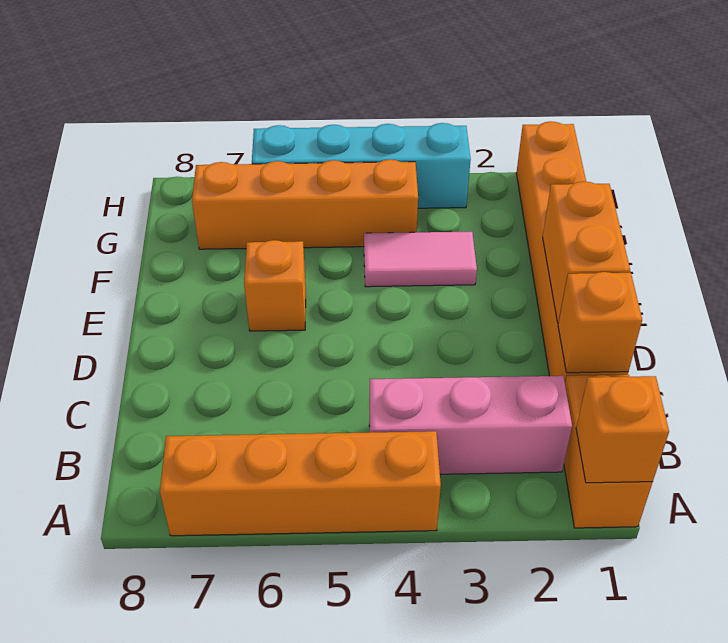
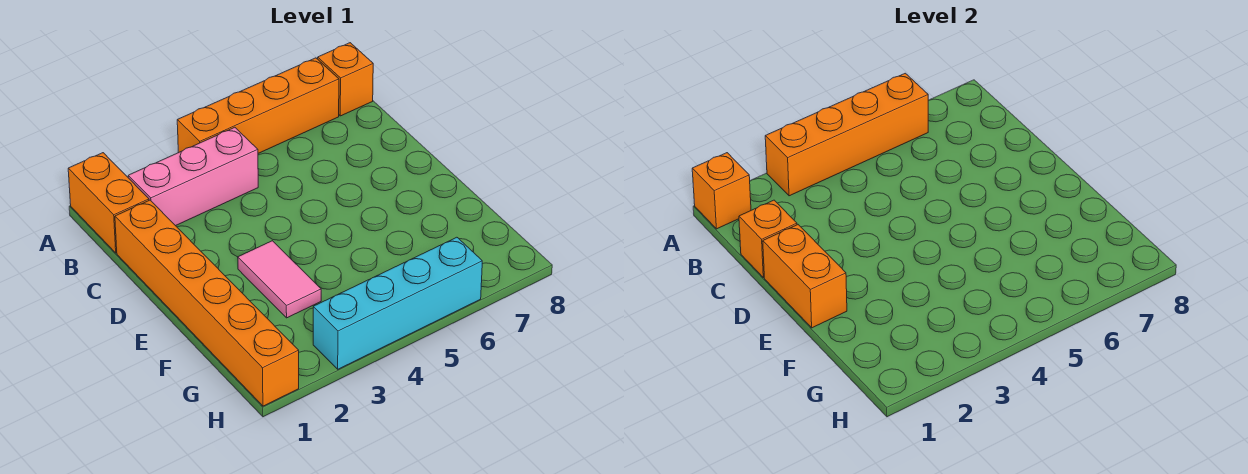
orange brick E6 level 1 -> orange brick A8 level 1
pink tile F3:F4 level 1 -> pink tile E3:F3 level 1
orange brick G4:G7 level 1 -> orange brick A3:A6 level 2

